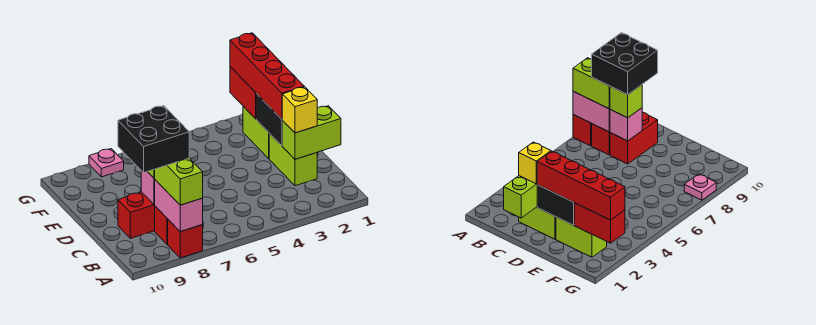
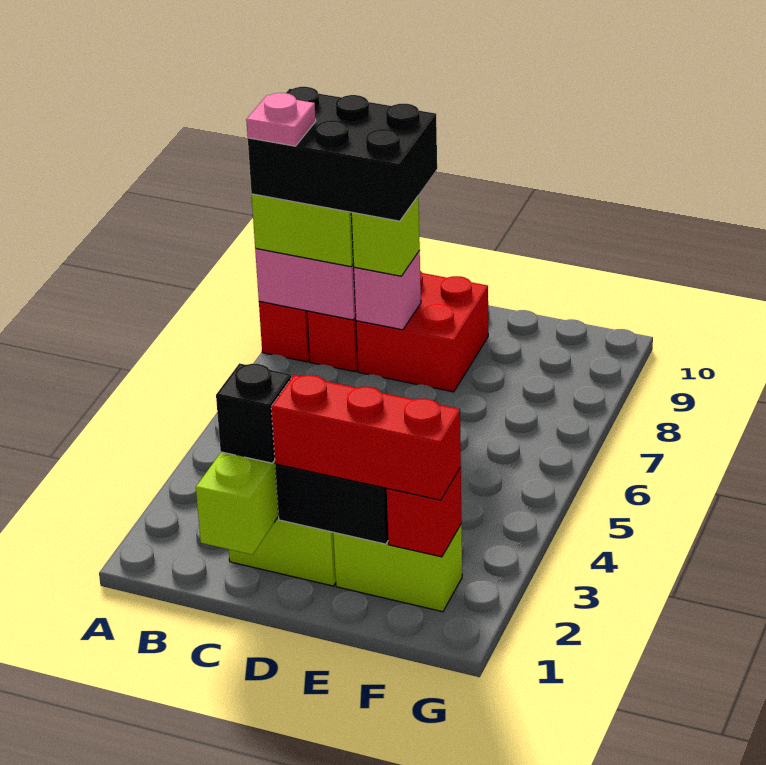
black brick B8:C9 level 4 -> black brick A8:C9 level 4
yellow brick C2 level 3 -> black brick C2 level 3
red brick C8:C9 level 1 -> red brick C8:D9 level 1
red brick D2:G2 level 3 -> red brick D2:F2 level 3
red brick F2:G2 level 2 -> red brick F2 level 2
pink plate G8 level 1 -> pink plate A8 level 5

